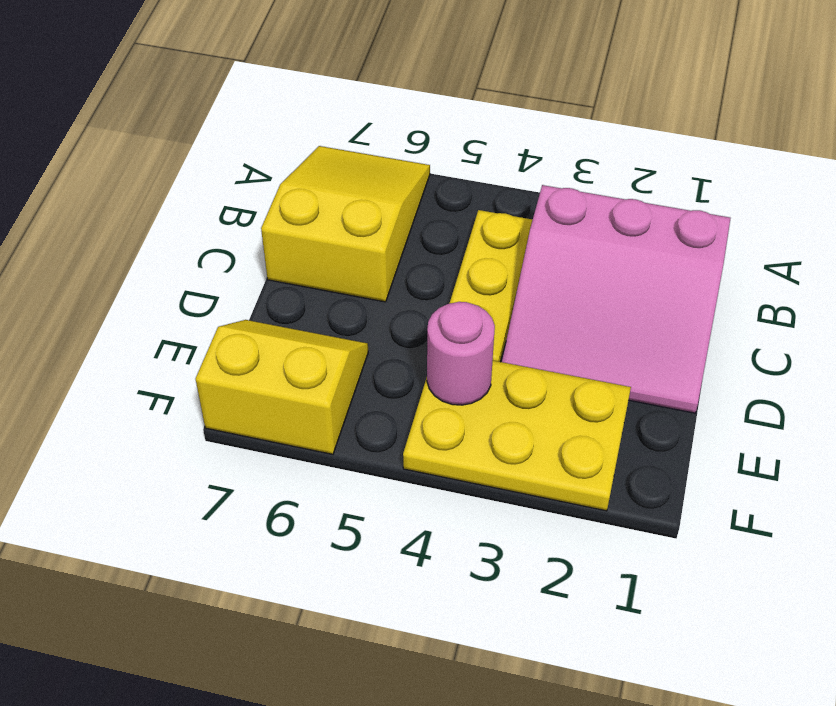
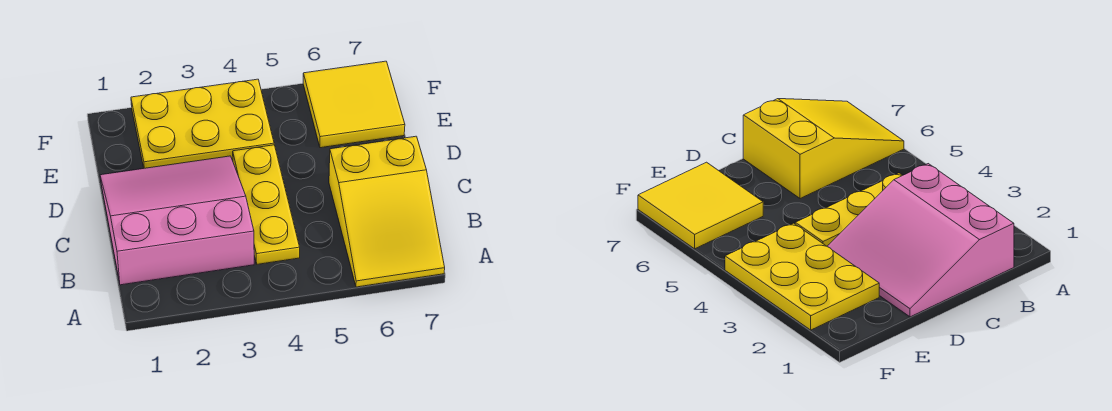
pink round brick E4 level 2 -> none
yellow slope E6:F7 level 1 top F -> yellow tile E6:F7 level 1

